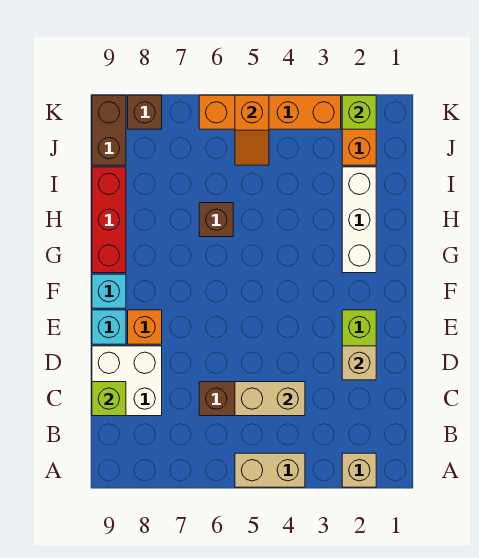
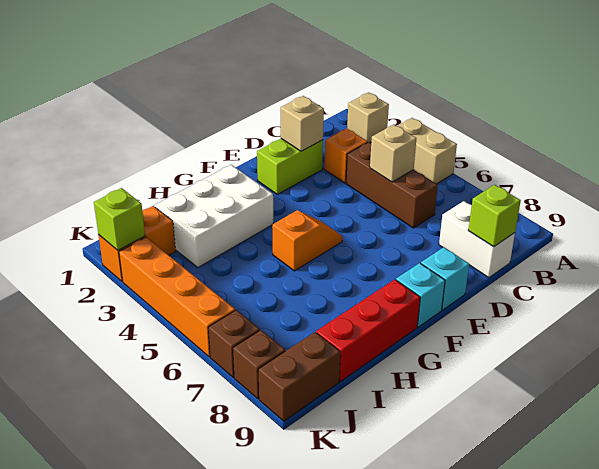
tan brick C4:C5 level 2 -> tan brick C5 level 2
white brick C8:D9 level 1 -> white brick C8:C9 level 1
orange brick E8 level 1 -> orange brick C3 level 1
white brick G2:I2 level 1 -> white brick G2:I3 level 1
brown brick H6 level 1 -> brown brick K7 level 1
orange slope J5:K5 level 2 top K -> orange slope F5:G5 level 1 top G

